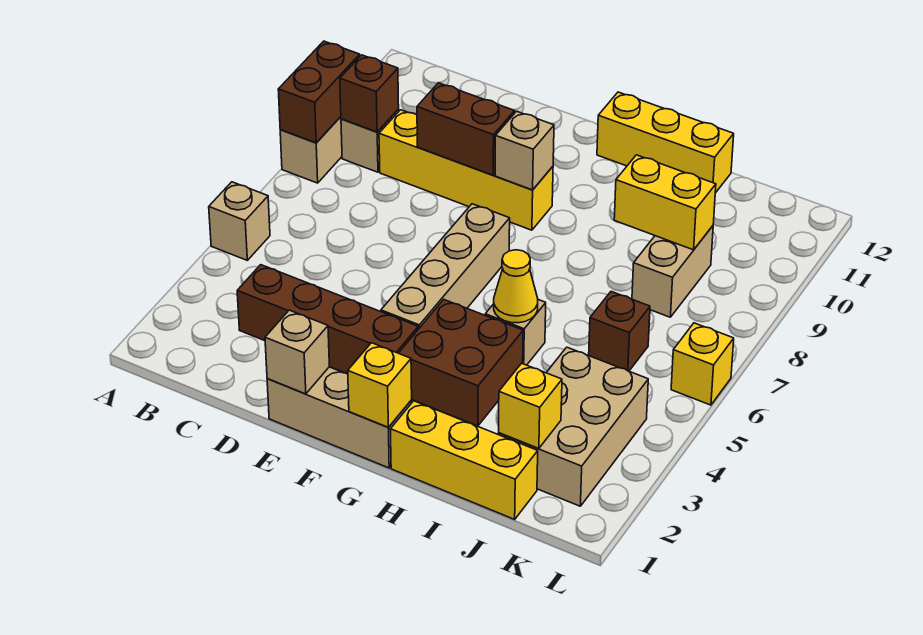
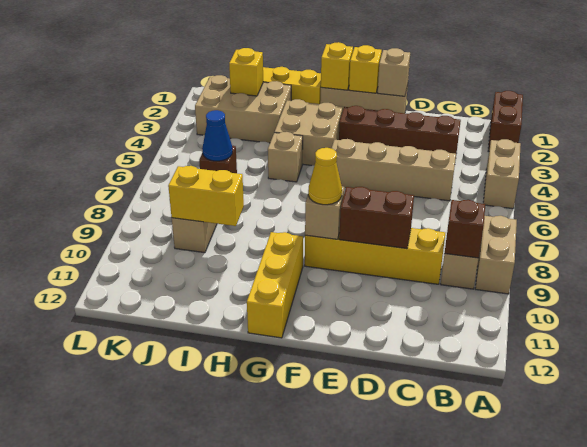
tan brick A5 level 1 -> tan brick A4:A5 level 1
brown brick A8:A9 level 2 -> brown brick A1:A2 level 1
tan brick F4:F7 level 1 -> tan brick C5:F5 level 1
brown brick G3:H4 level 1 -> tan brick G3:H4 level 1
yellow brick G12:I12 level 1 -> yellow brick G10:G12 level 1
yellow cone H5 level 2 -> yellow cone F9 level 3
tan brick J2:K4 level 1 -> tan brick I2:K3 level 1
none -> blue cone J6 level 2
yellow brick L6 level 1 -> yellow brick F1 level 2

